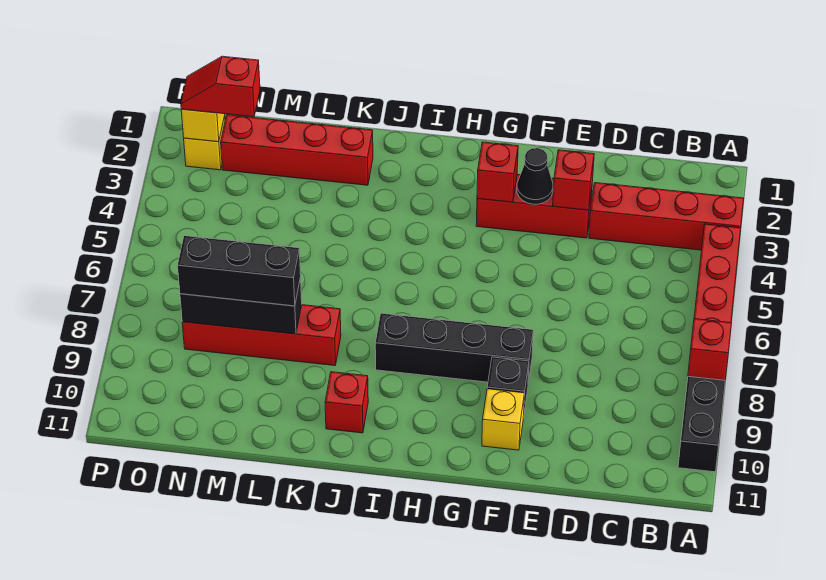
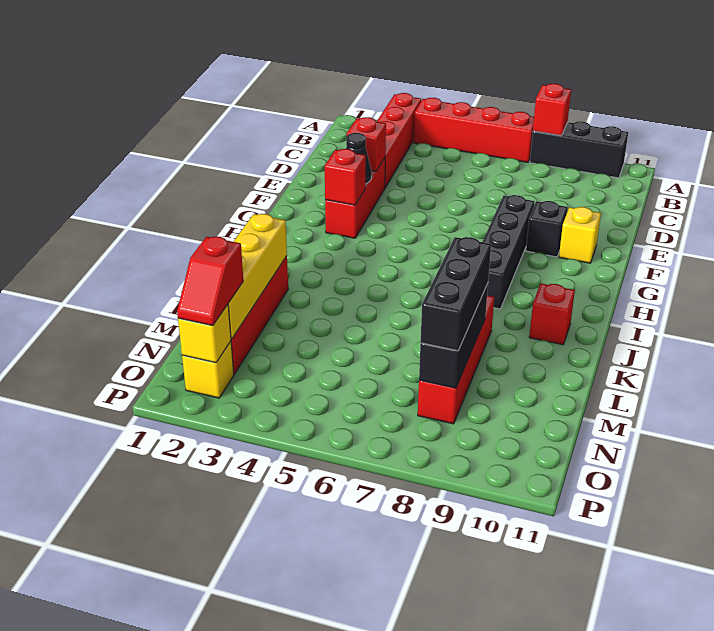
none -> yellow brick K2:N2 level 2

